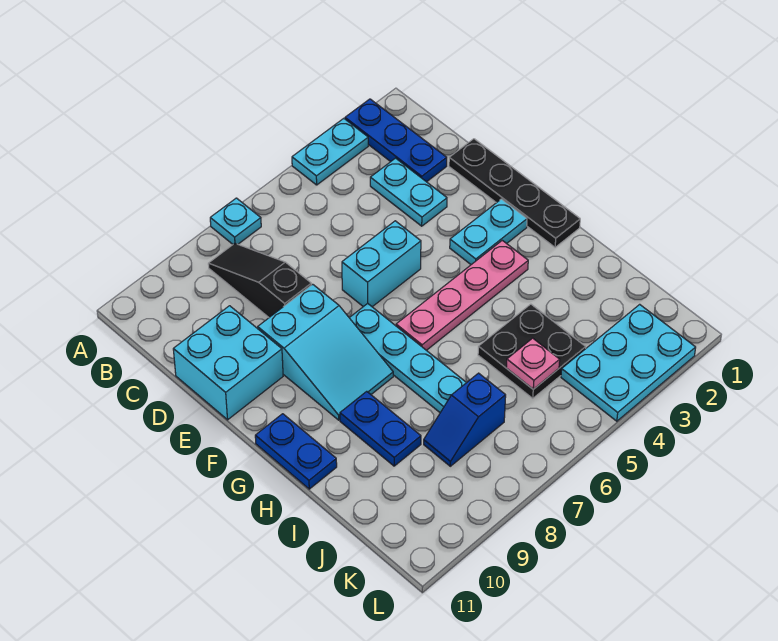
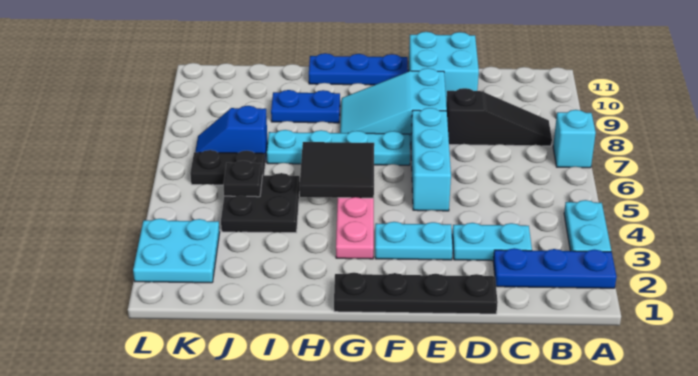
cyan plate A7 level 1 -> cyan brick A7 level 1
cyan brick E5:E6 level 1 -> cyan brick E5:E7 level 1
cyan plate F2:F3 level 1 -> cyan plate E3:F3 level 1
none -> black tile G5:H6 level 2
blue plate G11:H11 level 1 -> blue plate F11:H11 level 1
pink plate J5 level 2 -> black plate J5 level 2
none -> black plate J6:K6 level 1
blue slope J7:J8 level 1 top 7 -> blue slope J7:K7 level 1 top J
cyan plate K2:L4 level 1 -> cyan plate K2:L3 level 1

